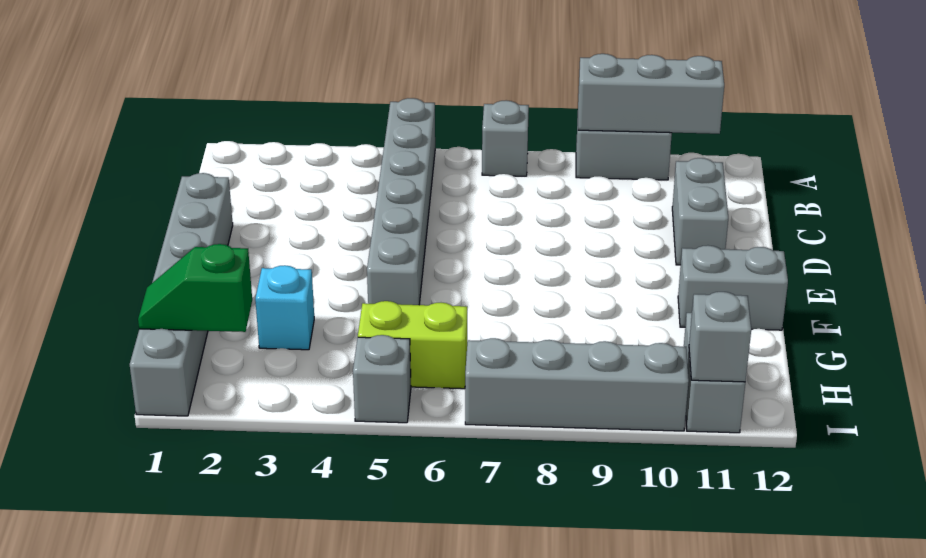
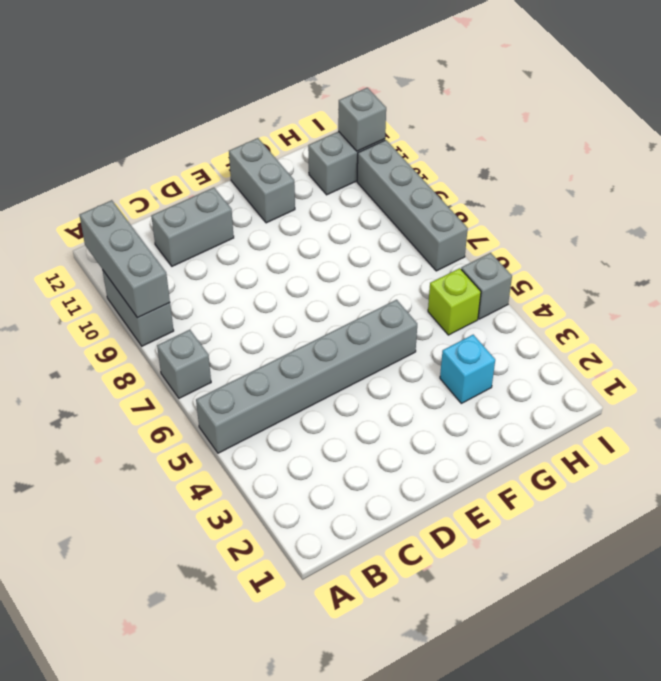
grey brick D1:I1 level 1 -> none
green slope H1:H2 level 2 top 2 -> none
lime brick H5:H6 level 1 -> lime brick H5 level 1

